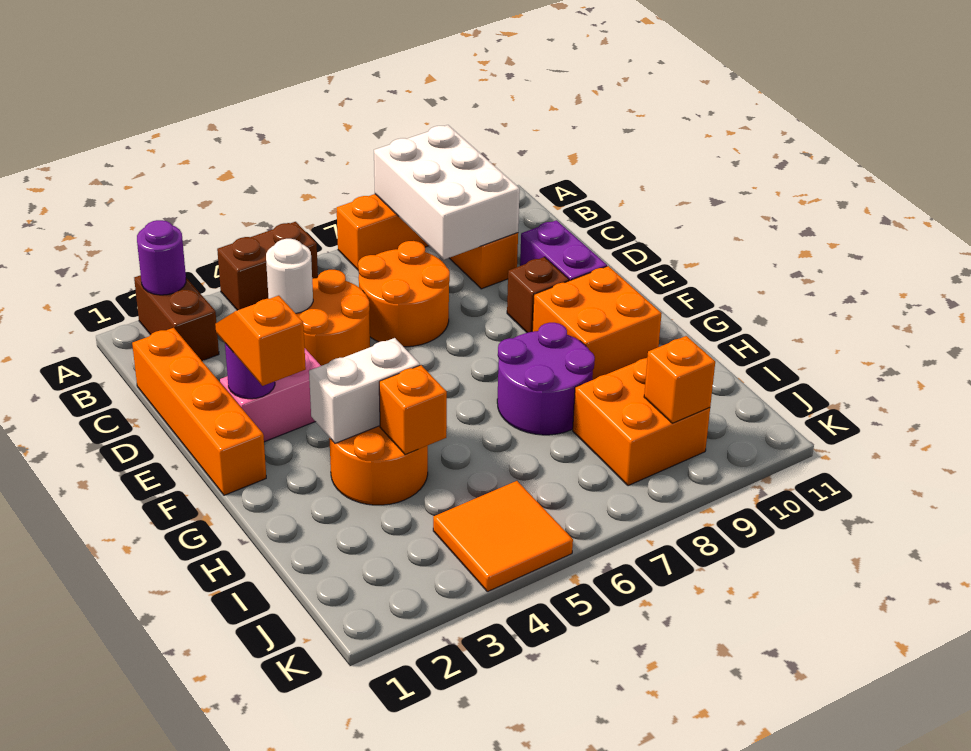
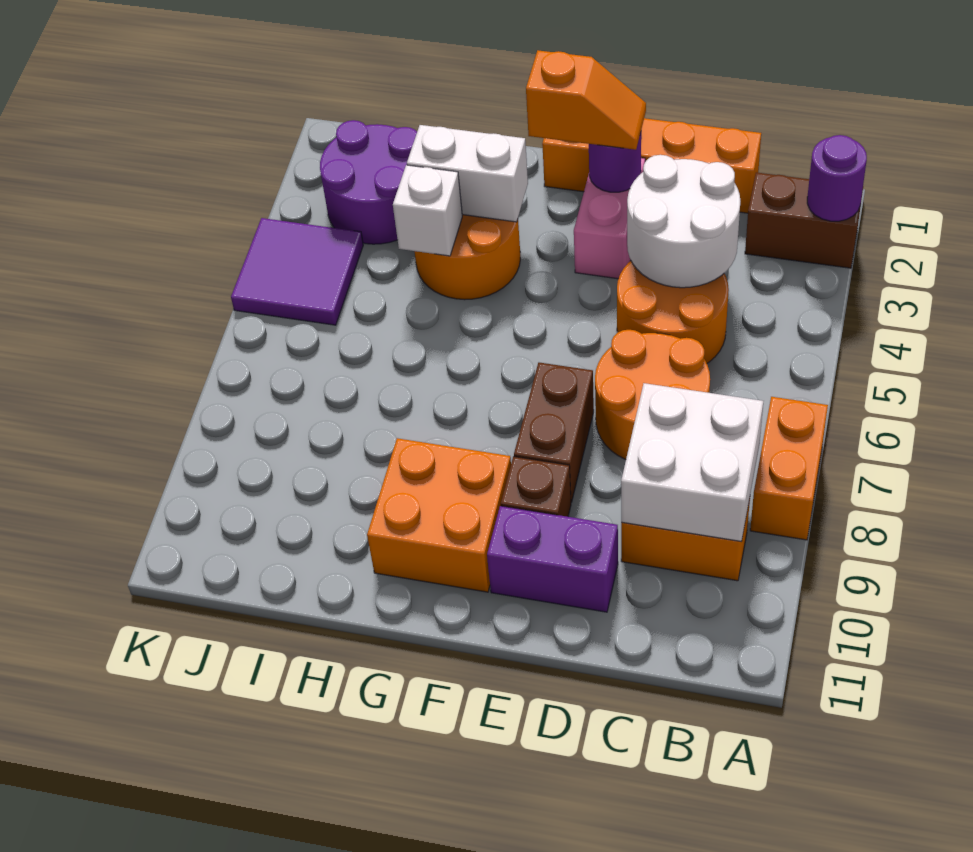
brown brick A4:A5 level 1 -> brown brick E7:E8 level 1
white brick A8:C9 level 2 -> white brick B8:C9 level 2
white round brick C4 level 2 -> white round brick C3:D4 level 2
white brick G3:G4 level 2 -> white brick G3:H3 level 2
purple round brick G7:H8 level 1 -> purple round brick I2:J3 level 1
orange brick H4 level 2 -> white brick H4 level 2
orange brick I8:J9 level 1 -> none
orange tile J4:K5 level 1 -> purple tile J4:K5 level 1
orange brick J9 level 2 -> none

